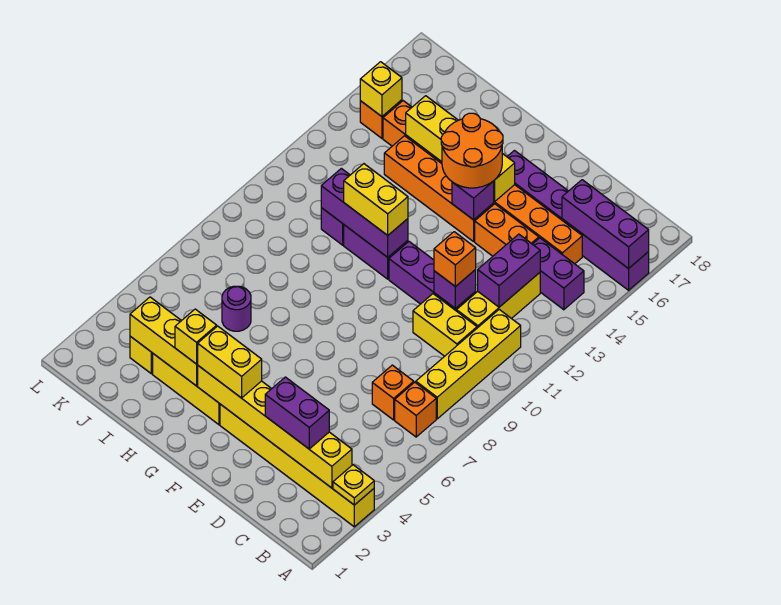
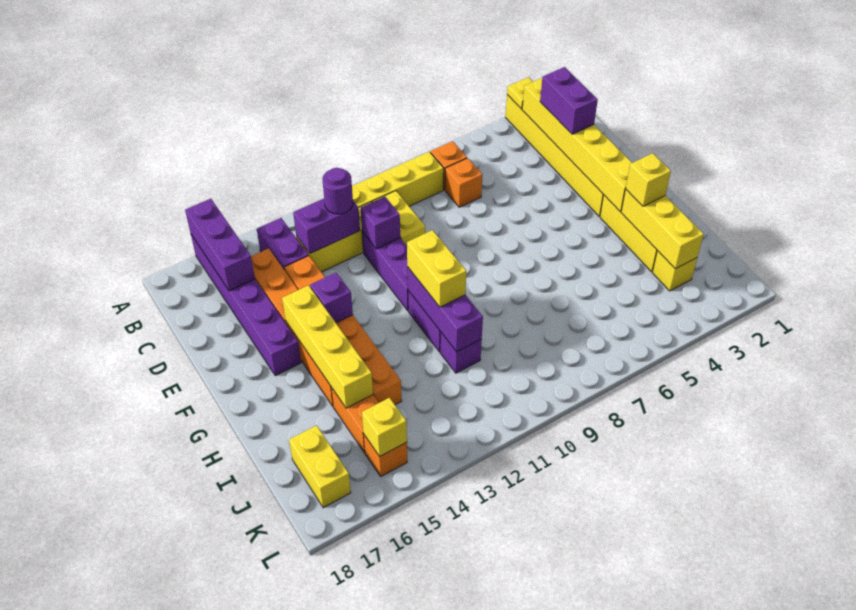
orange brick D11 level 3 -> none
yellow brick F3:G3 level 3 -> yellow brick J17:K17 level 1
orange round brick F14:G15 level 3 -> none
purple round brick I6 level 1 -> purple round brick C12 level 3

